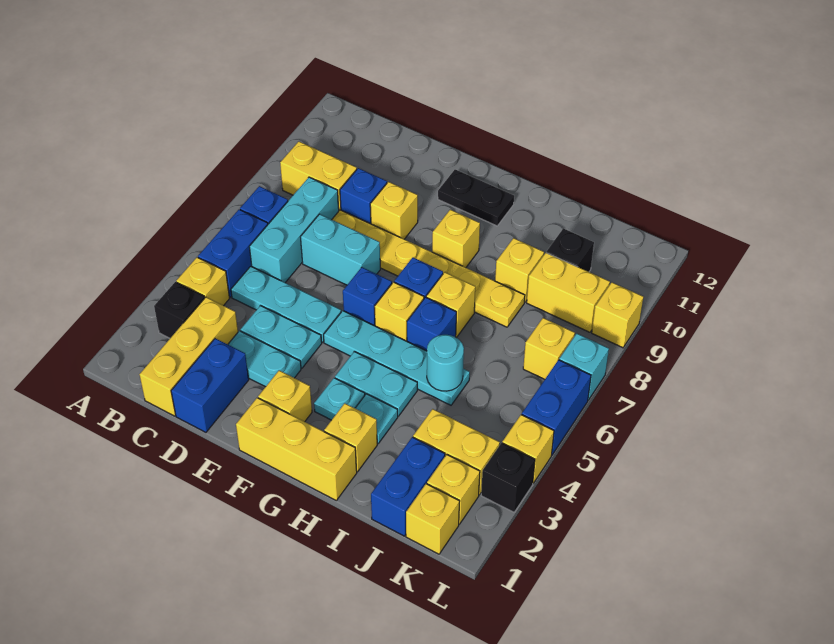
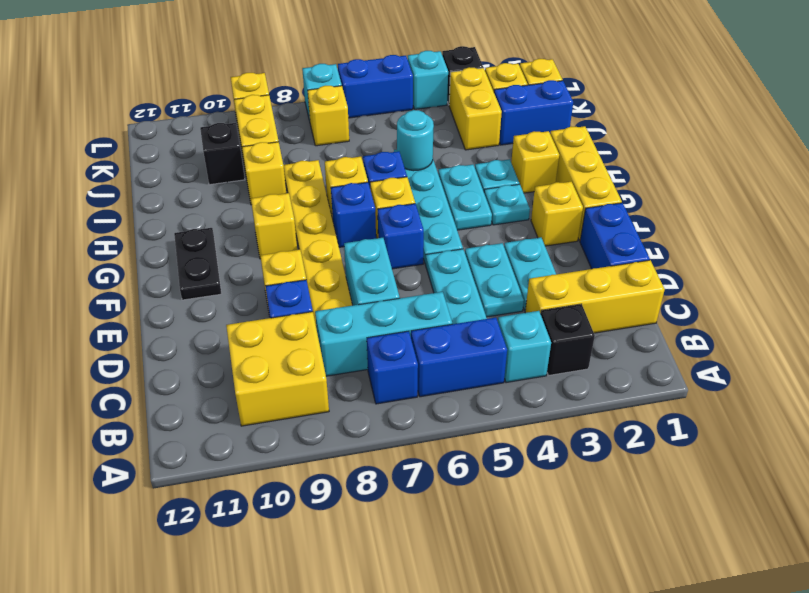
yellow brick B4 level 1 -> cyan brick B4 level 1
yellow brick B9:C9 level 1 -> yellow brick B9:C10 level 1
blue brick D1:D2 level 1 -> blue brick D1:E1 level 1
yellow brick L4 level 1 -> cyan brick L4 level 1

